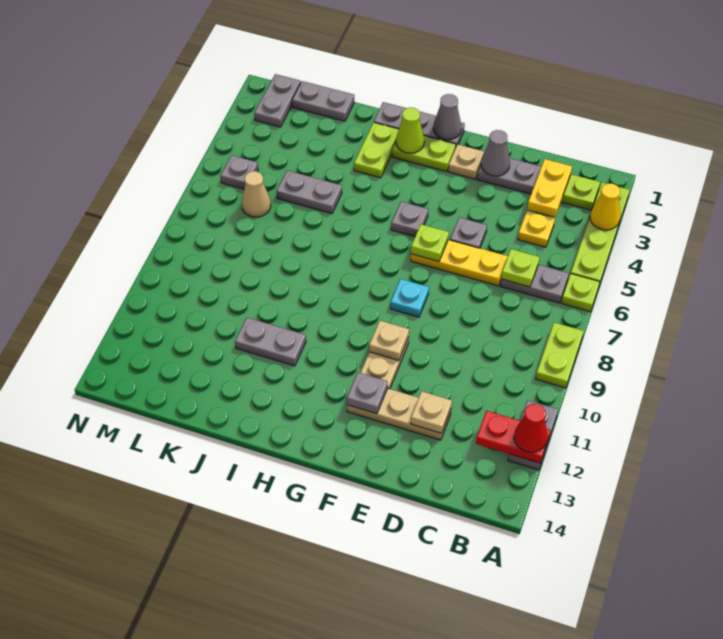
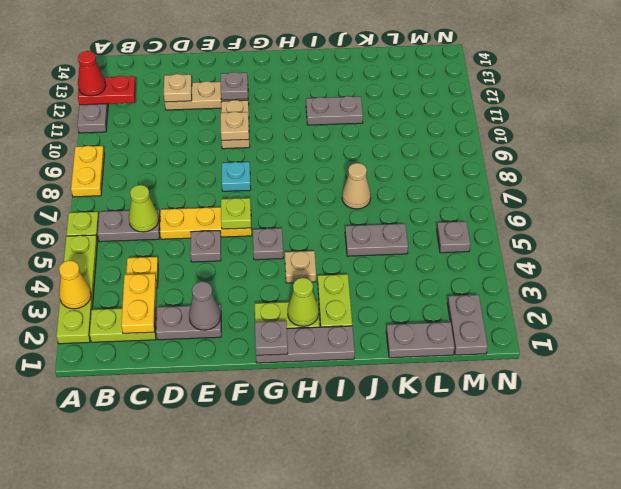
lime plate A8:A9 level 1 -> yellow plate A8:A9 level 1
lime plate C6 level 2 -> lime cone C6 level 2
tan plate F2 level 1 -> tan plate H4 level 1
grey cone G1 level 2 -> grey plate G1 level 2
tan cone L6 level 1 -> tan cone J7 level 1

